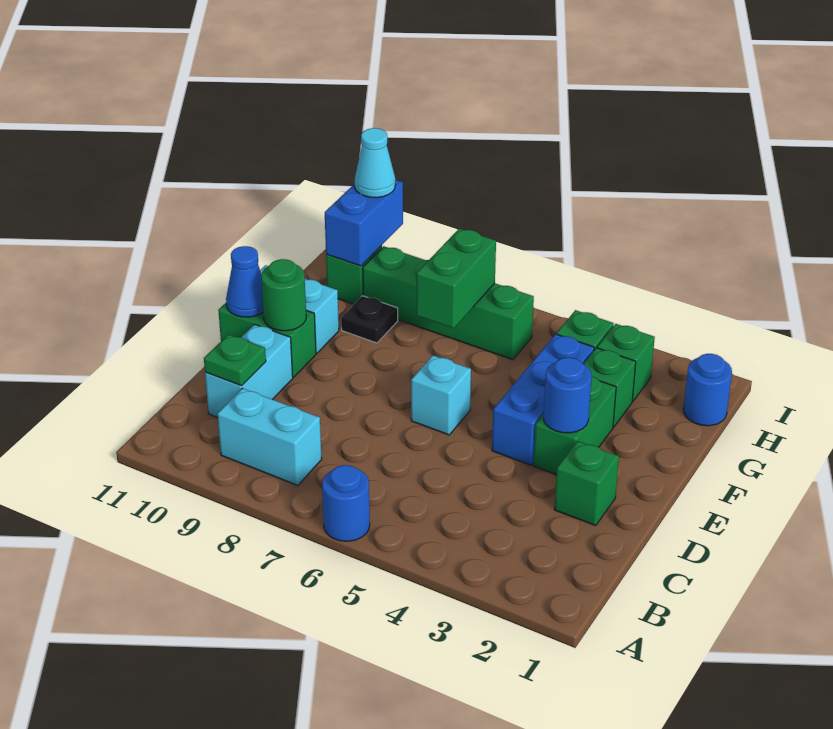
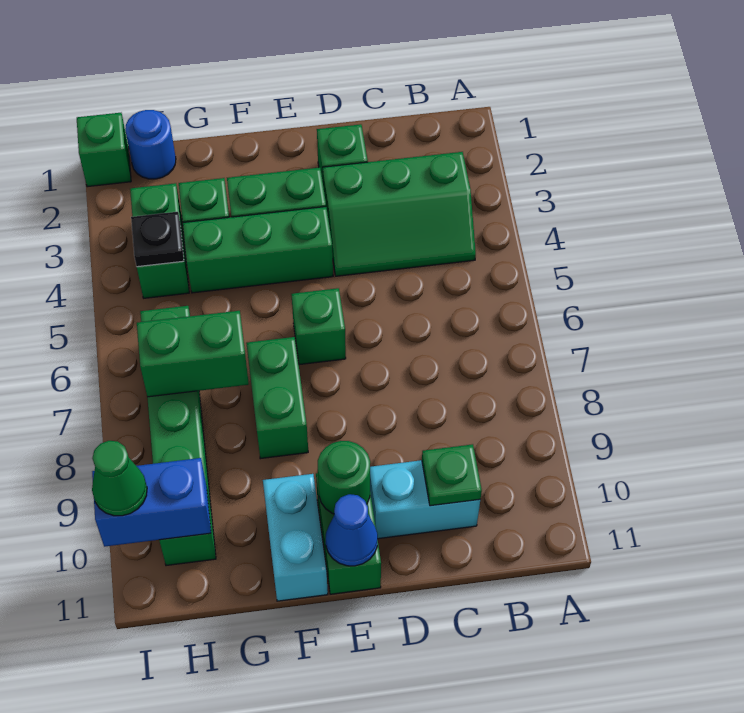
blue round brick A6 level 1 -> none
none -> green slope B3:D4 level 1 top 3
cyan brick B8:B9 level 1 -> none
blue round brick E3 level 2 -> none
blue brick E4:G4 level 1 -> green brick E4:G4 level 1
cyan brick E6 level 1 -> green brick E6 level 1
none -> green brick F7:F8 level 1
black plate G9 level 1 -> black plate H4 level 2
none -> green brick I1 level 1
cyan cone I10 level 3 -> green cone I10 level 3

